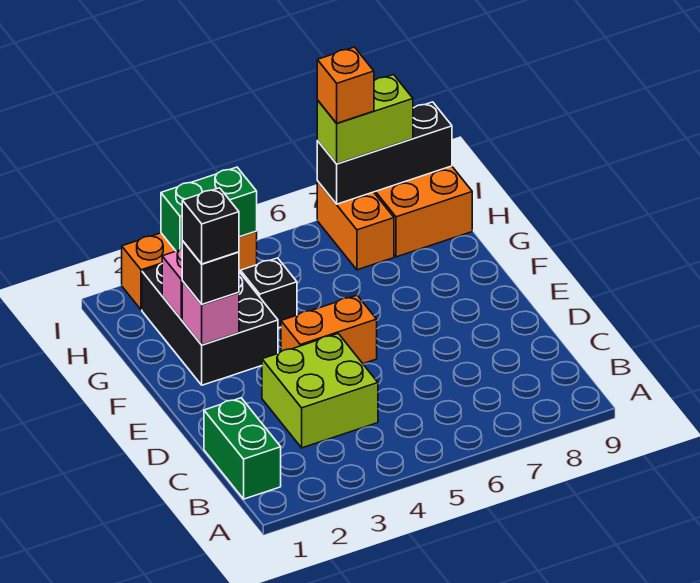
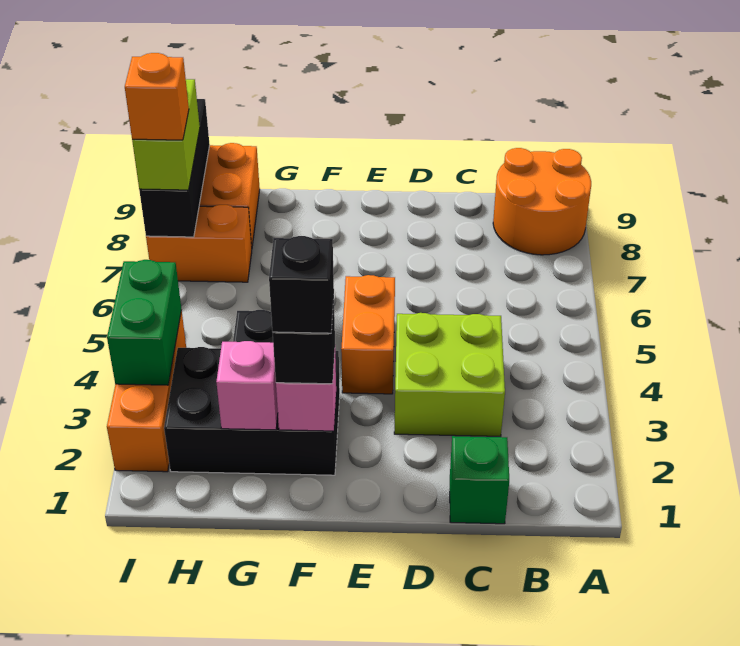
none -> orange round brick A8:B9 level 1
green brick B1:C1 level 1 -> green brick C1 level 1

